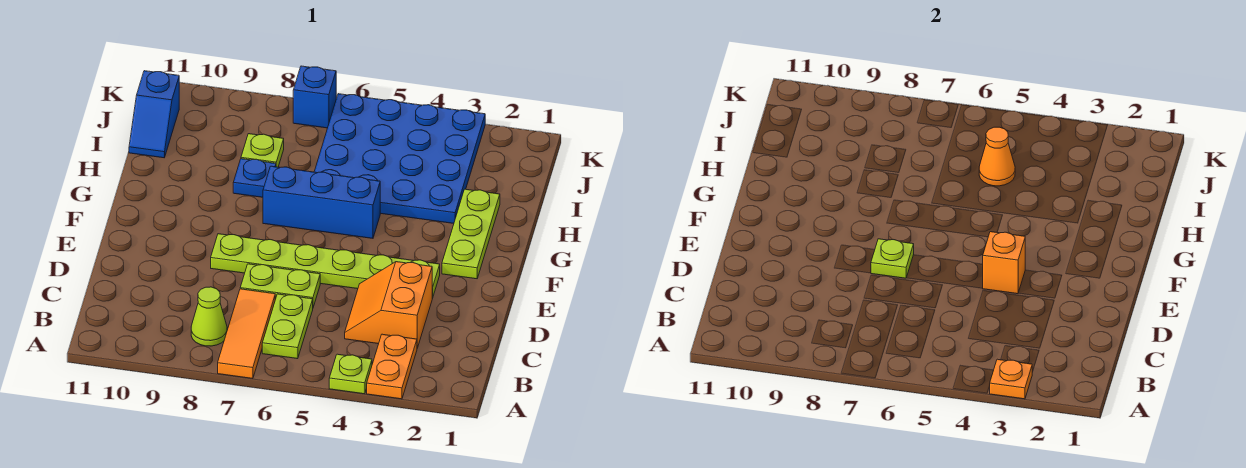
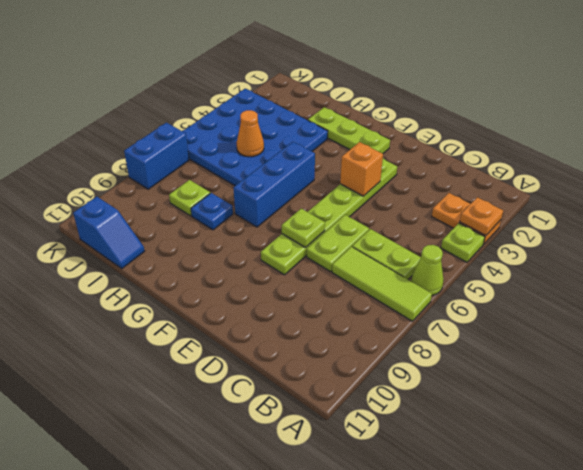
orange tile A7:C7 level 1 -> lime tile A7:C7 level 1
lime cone B8 level 1 -> lime cone A6 level 1
orange slope C3:D4 level 1 top 3 -> none
blue brick K7 level 1 -> blue brick K7:K8 level 1

